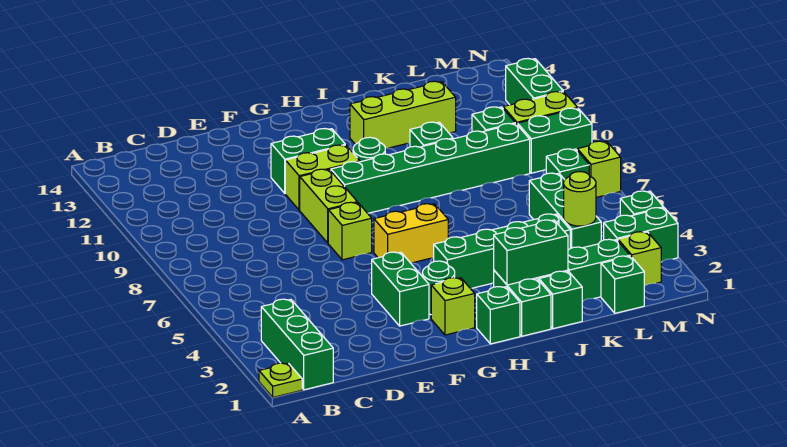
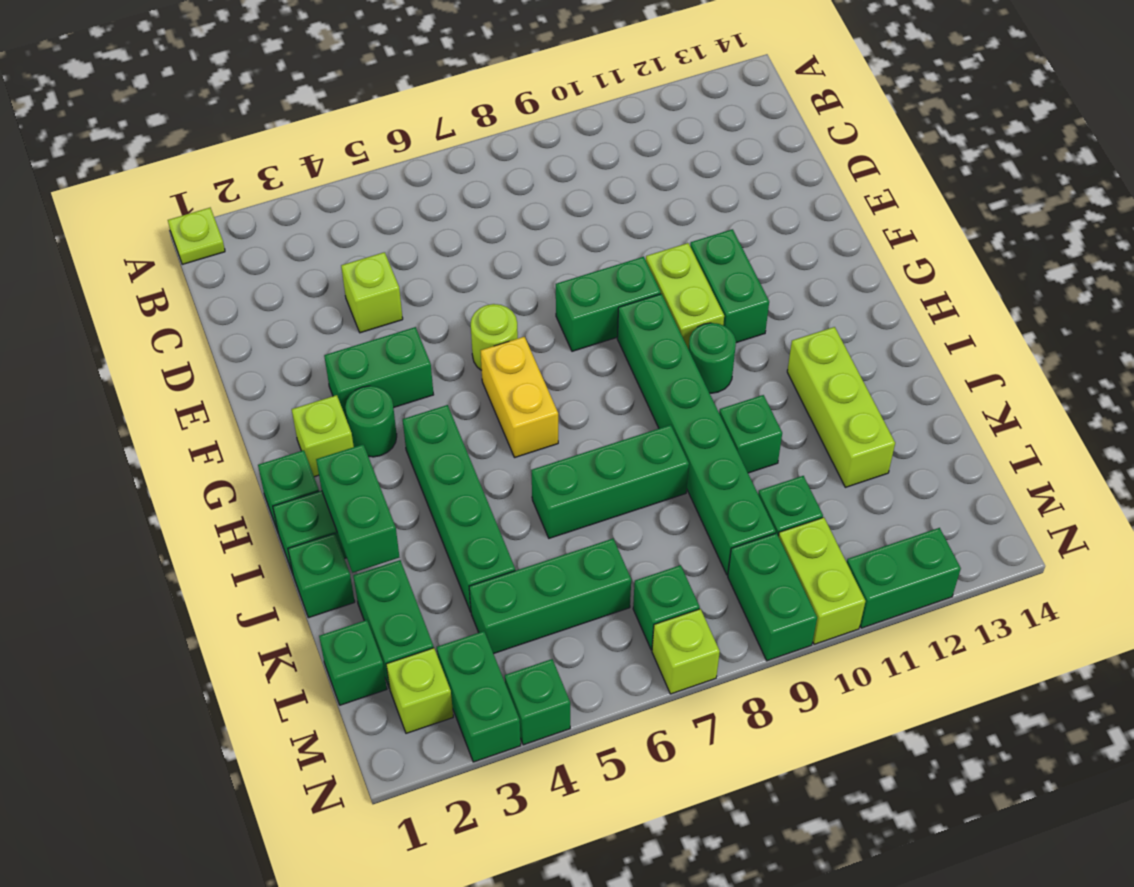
green brick B1:B3 level 1 -> green brick J6:J8 level 1
lime brick F7 level 1 -> lime brick D4 level 1
lime brick F8:F9 level 1 -> green brick F8:F9 level 1
lime round brick L4 level 2 -> lime round brick F6 level 1

